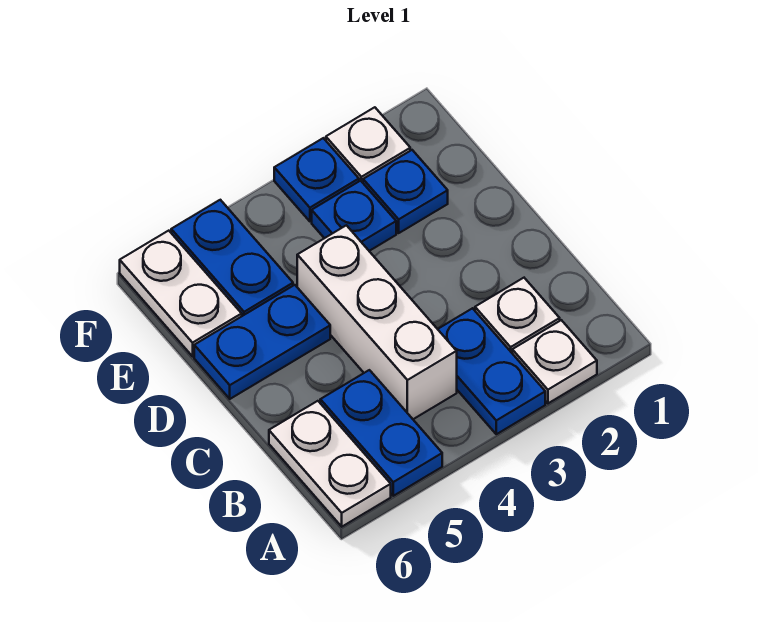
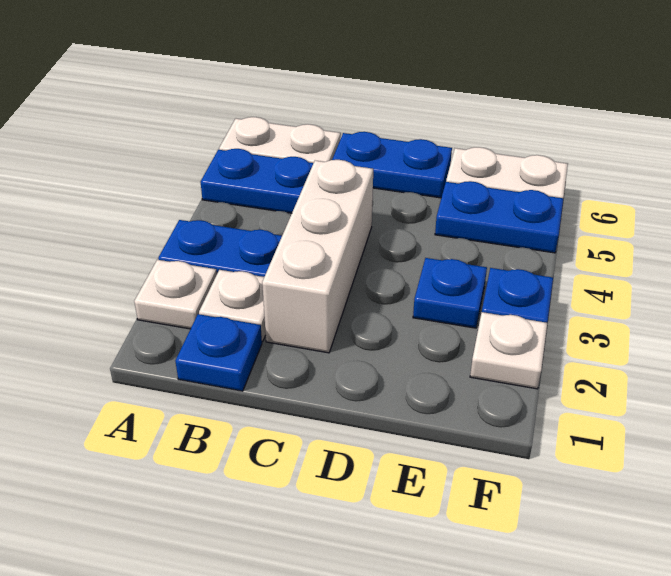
white brick B4:D4 level 1 -> white brick C2:C4 level 1
blue plate D5:D6 level 1 -> blue plate C6:D6 level 1
blue plate E2 level 1 -> blue plate B1 level 1

